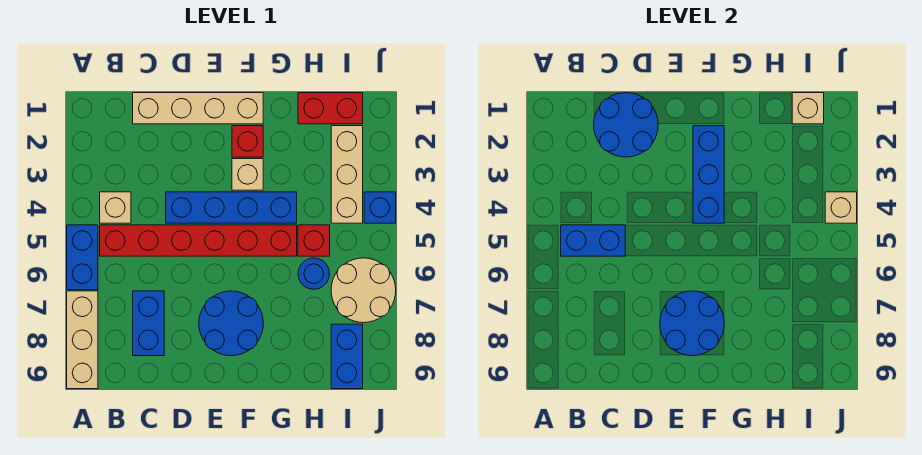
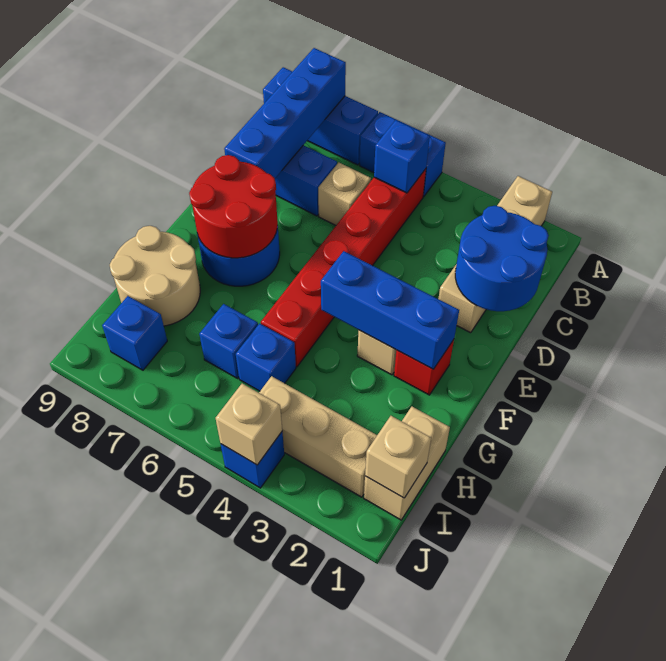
tan brick A7:A9 level 1 -> blue brick A7:A9 level 1
tan brick B4 level 1 -> tan brick C6 level 1
blue brick B5:C5 level 2 -> blue brick B5 level 2
tan brick C1:F1 level 1 -> tan brick A2:D2 level 1
blue brick D4:G4 level 1 -> blue brick A8:D8 level 2
blue round brick E7:F8 level 2 -> red round brick E7:F8 level 2
red brick H1:I1 level 1 -> tan brick H1:I1 level 1
red brick H5 level 1 -> blue brick H5 level 1
blue round brick H6 level 1 -> blue brick H6 level 1
tan round brick I6:J7 level 1 -> tan round brick G8:H9 level 1
blue brick I8:I9 level 1 -> blue brick I8 level 1

